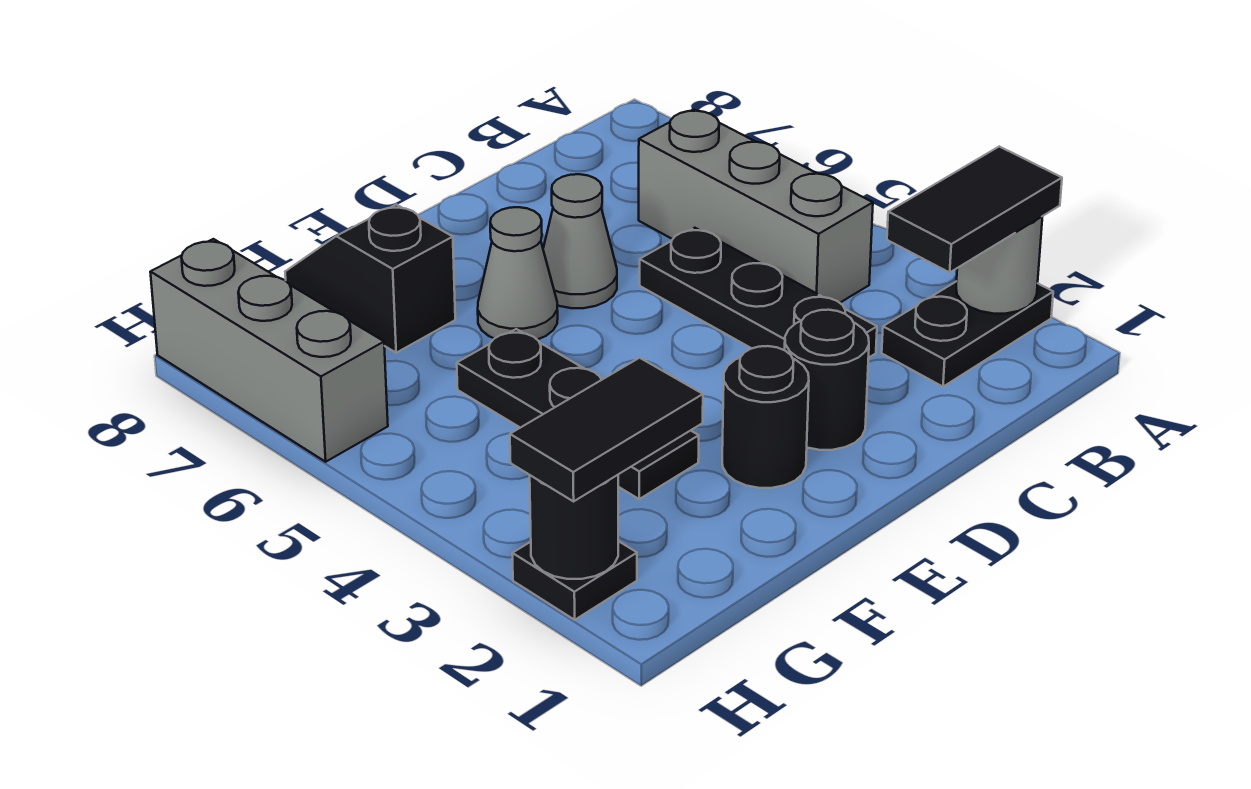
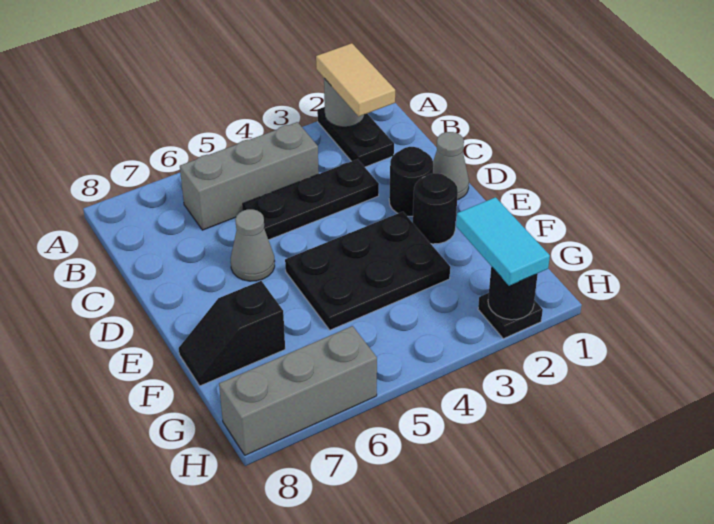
black tile A2:B2 level 3 -> tan tile A2:B2 level 3
grey cone E6 level 1 -> grey cone D1 level 1
black plate F3:F5 level 1 -> black plate E3:F5 level 1
black tile G2:H2 level 3 -> cyan tile G2:H2 level 3

